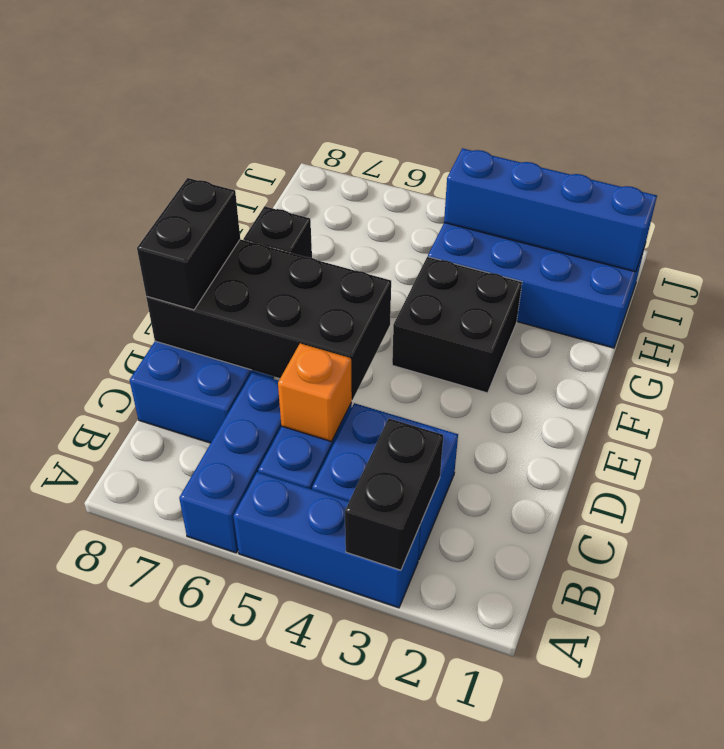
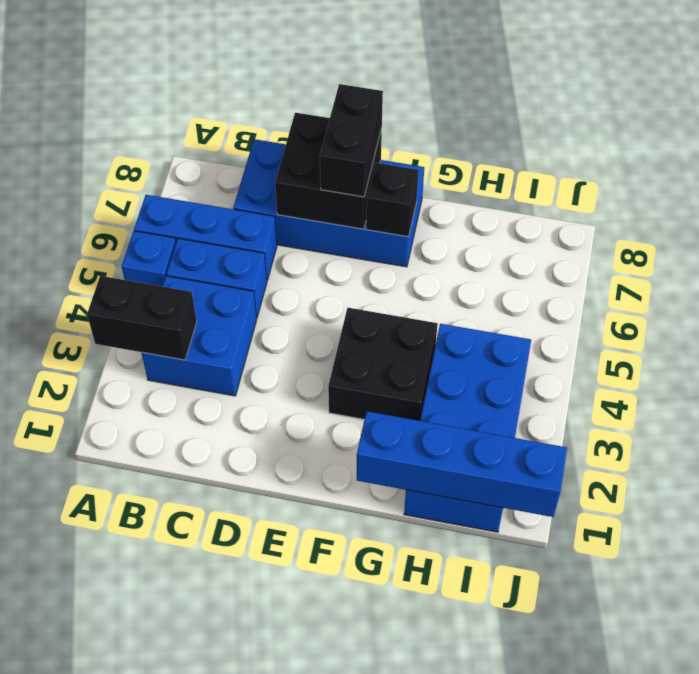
blue brick A3:A5 level 1 -> blue brick A5 level 1
orange brick C5 level 2 -> none
black brick D5:E8 level 2 -> black brick D7:E8 level 2
black brick D8:E8 level 3 -> black brick E7:E8 level 3
blue brick I1:I4 level 2 -> blue brick G1:J1 level 2

